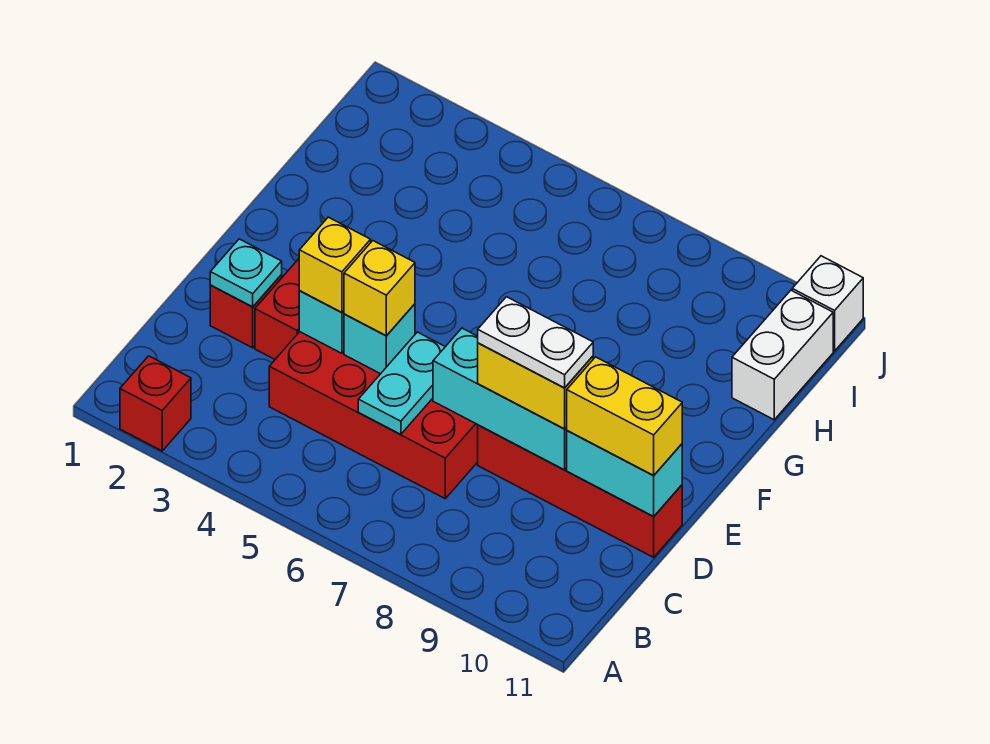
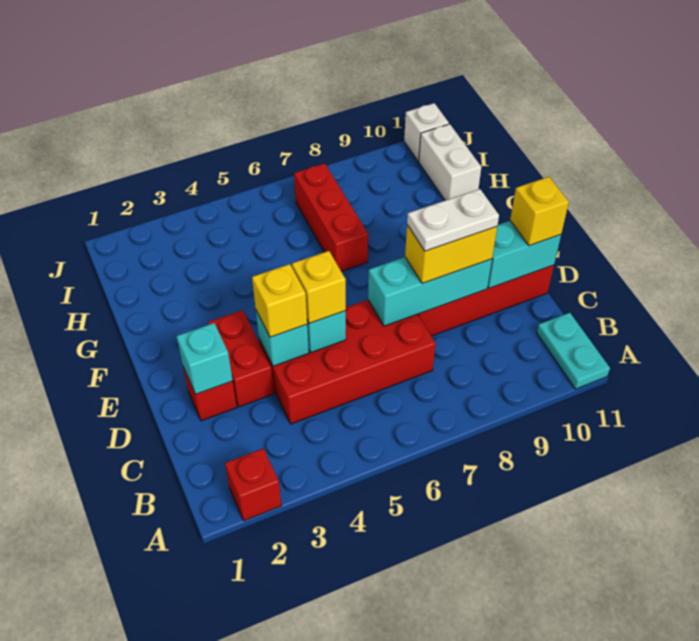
cyan plate C6:D6 level 2 -> cyan plate A11:B11 level 1
cyan plate D2 level 2 -> cyan brick D2 level 2
yellow brick D10:D11 level 3 -> yellow brick D11 level 3
none -> red brick G7:I7 level 1

